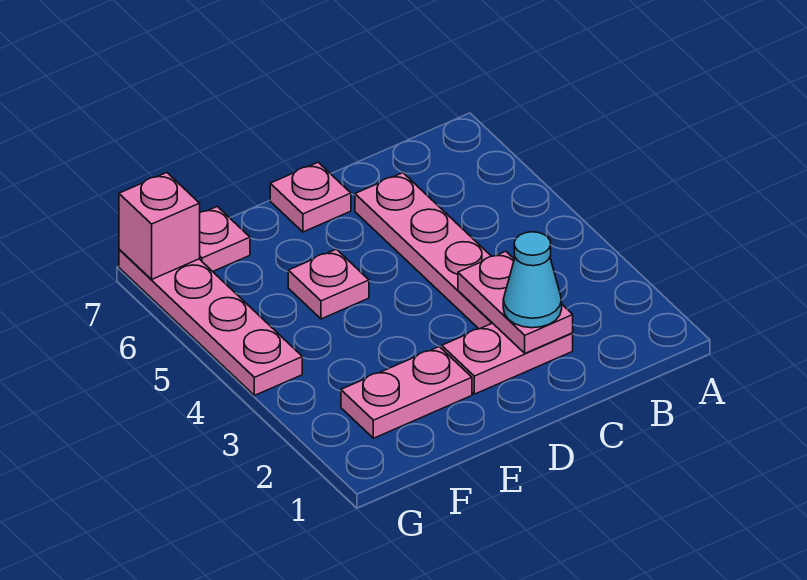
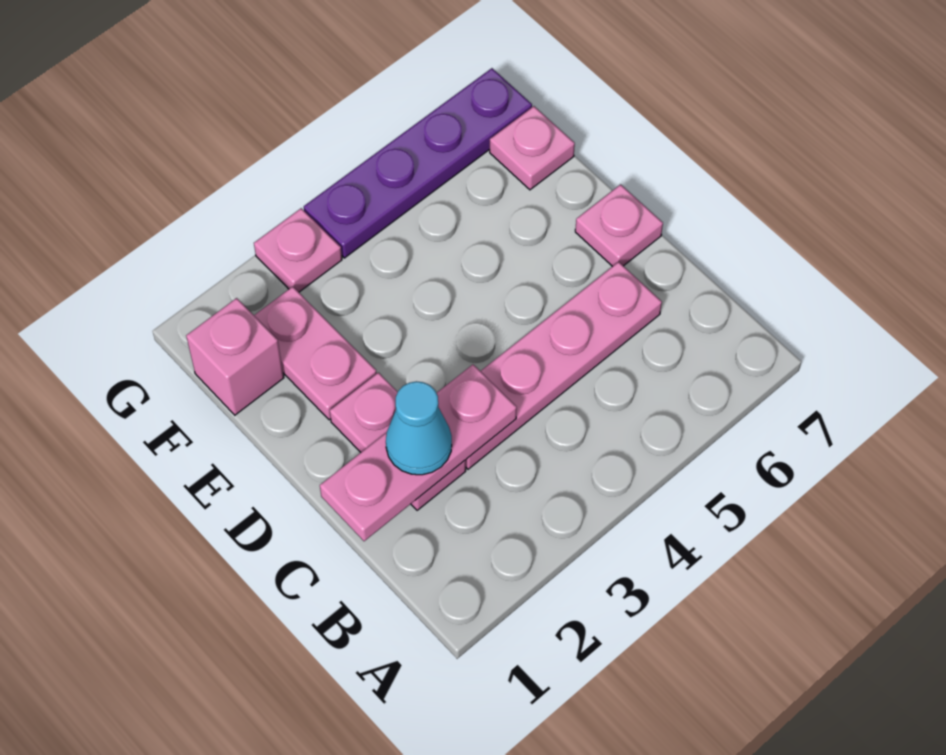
pink plate C2:C3 level 2 -> pink plate C1:C3 level 2
pink plate E5 level 1 -> pink plate G3 level 1
pink plate G4:G7 level 1 -> purple plate G4:G7 level 1
pink brick G7 level 2 -> pink brick F1 level 1

